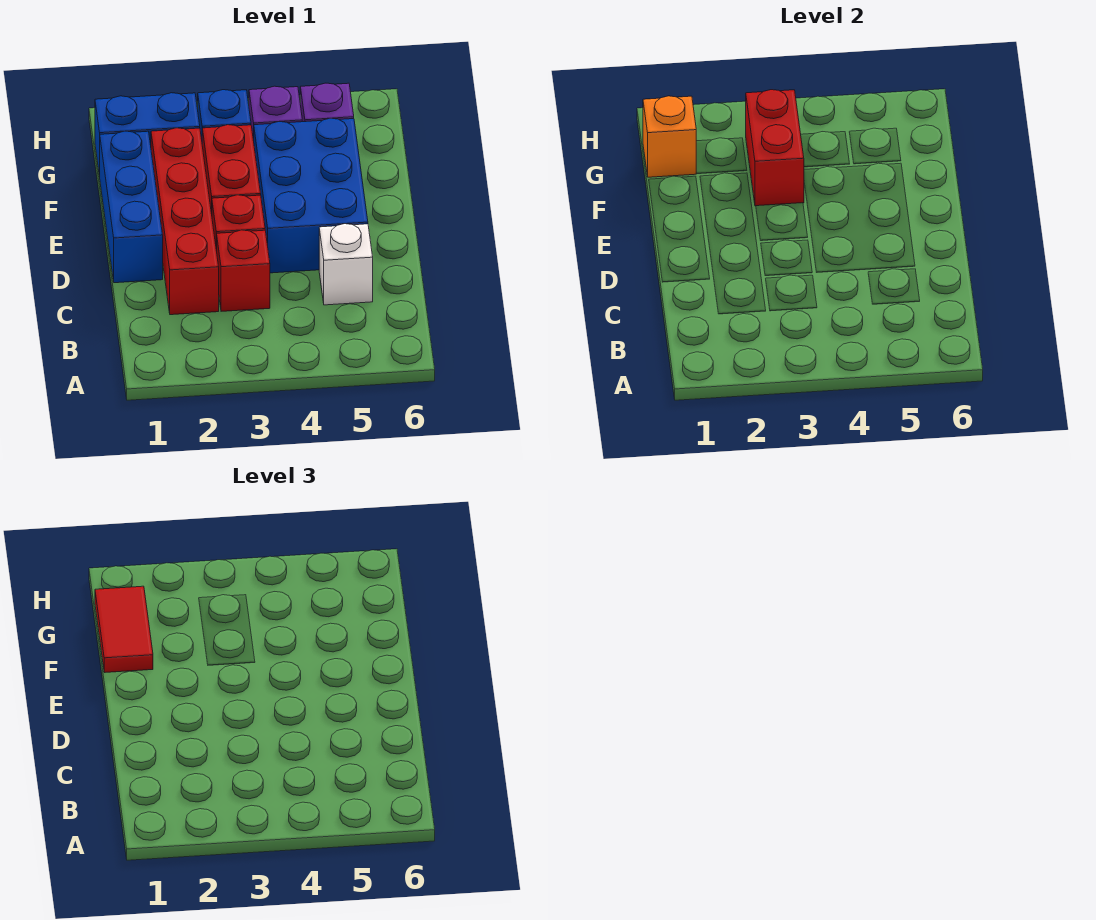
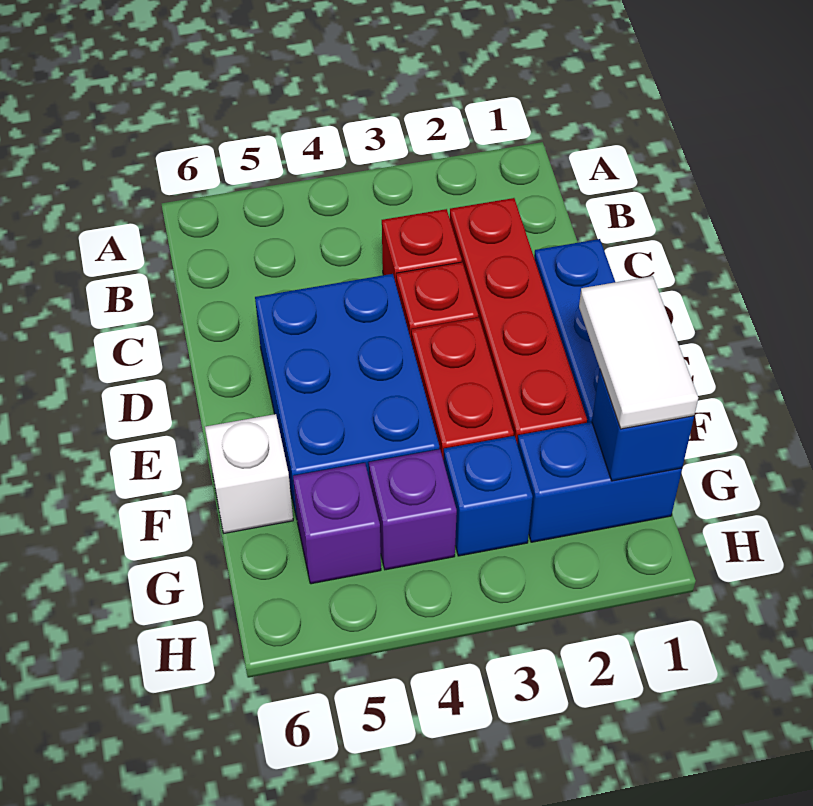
white brick C5 level 1 -> white brick F6 level 1
red tile F1:G1 level 3 -> white tile F1:G1 level 3
red brick F3:G3 level 2 -> none
orange brick G1 level 2 -> blue brick G1 level 2

